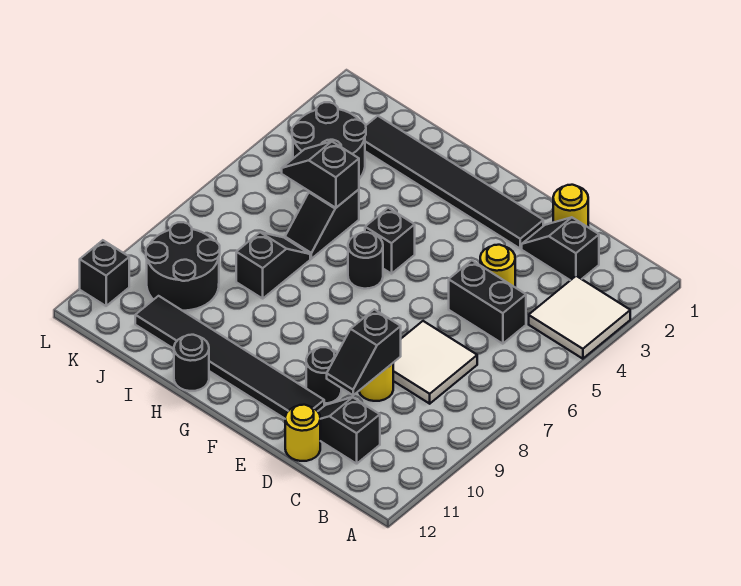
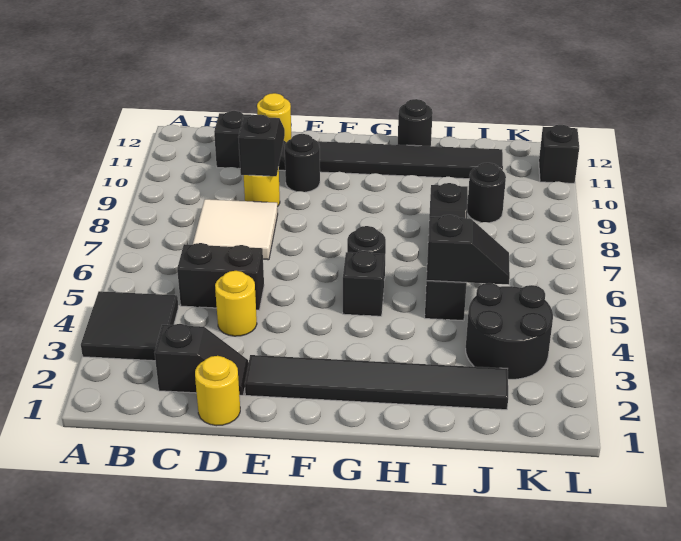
white tile A3:B4 level 1 -> black tile A3:B4 level 1
black round brick J9:K10 level 1 -> black round brick J9 level 1

